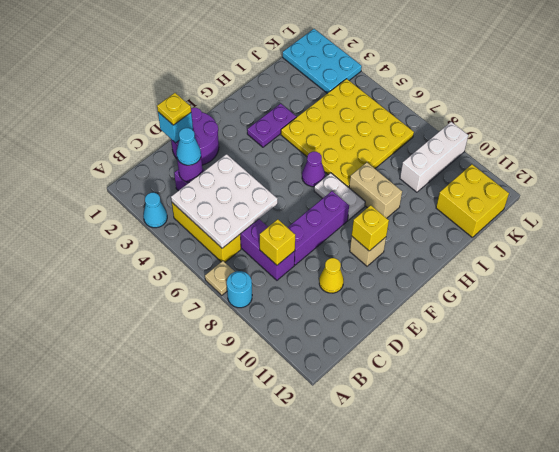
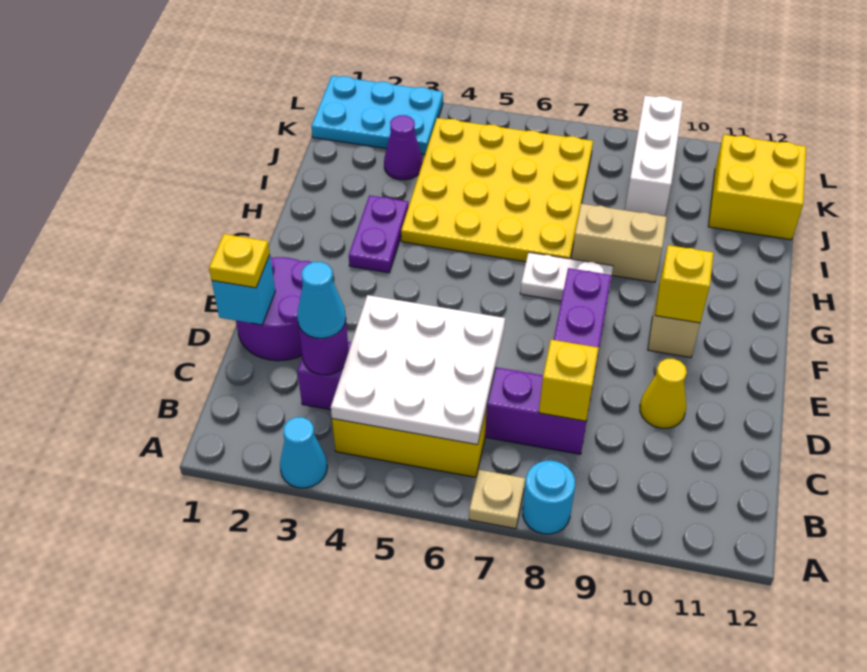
purple cone G6 level 1 -> purple cone J3 level 1

